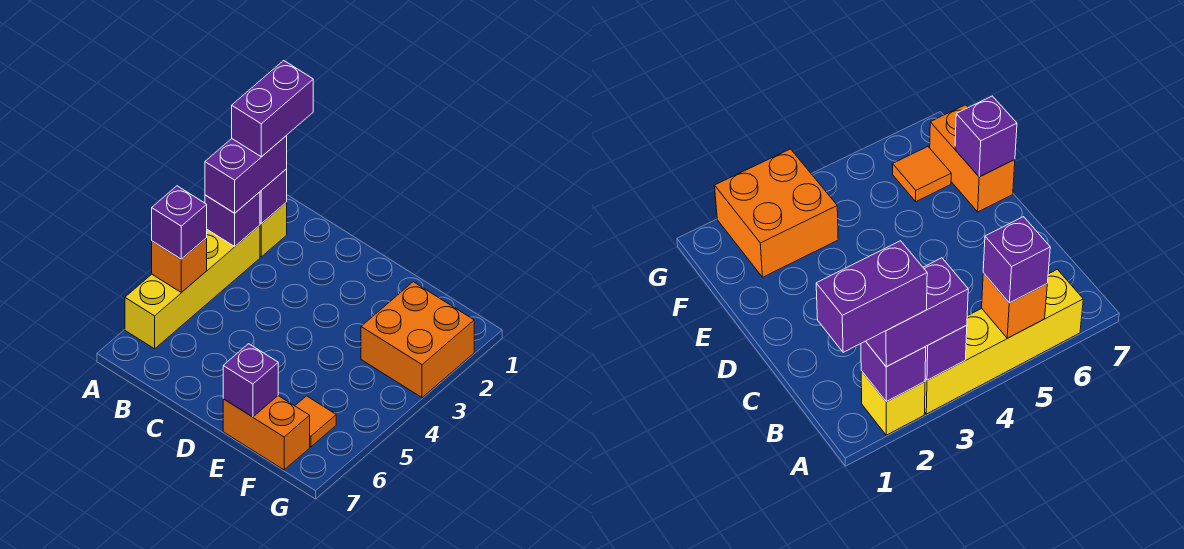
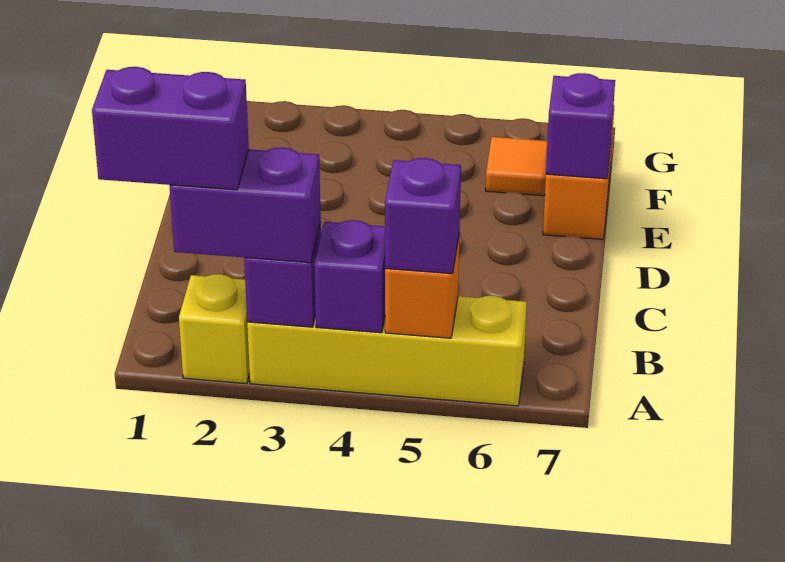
purple brick A2 level 2 -> purple brick A4 level 2
orange brick F2:G3 level 1 -> none

